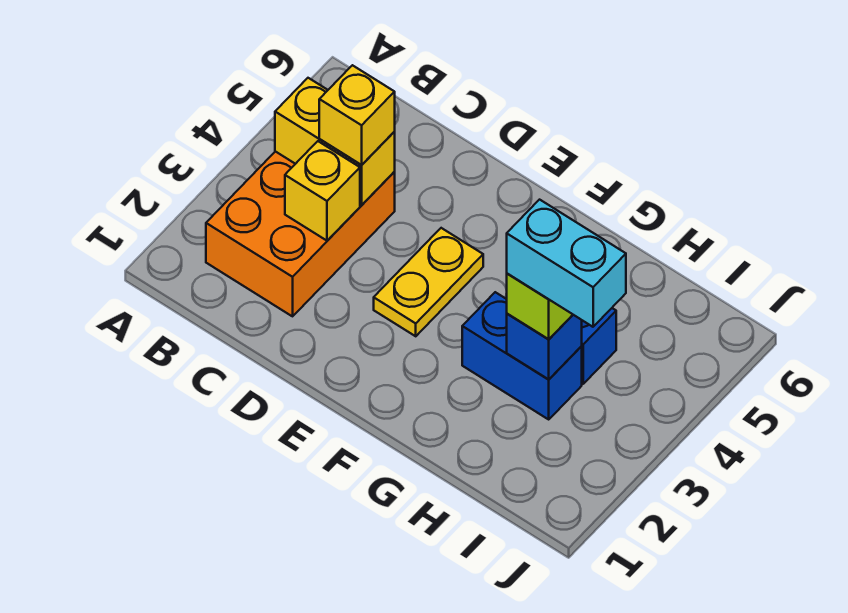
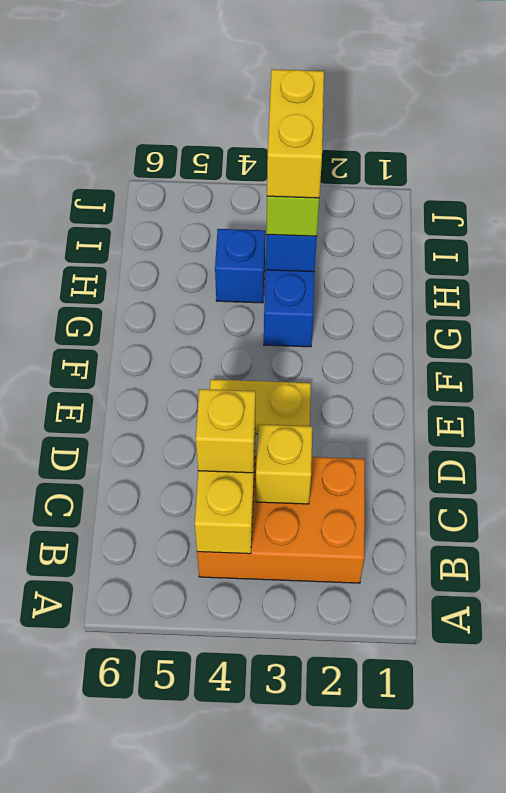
cyan brick H3:I3 level 4 -> yellow brick H3:I3 level 4

